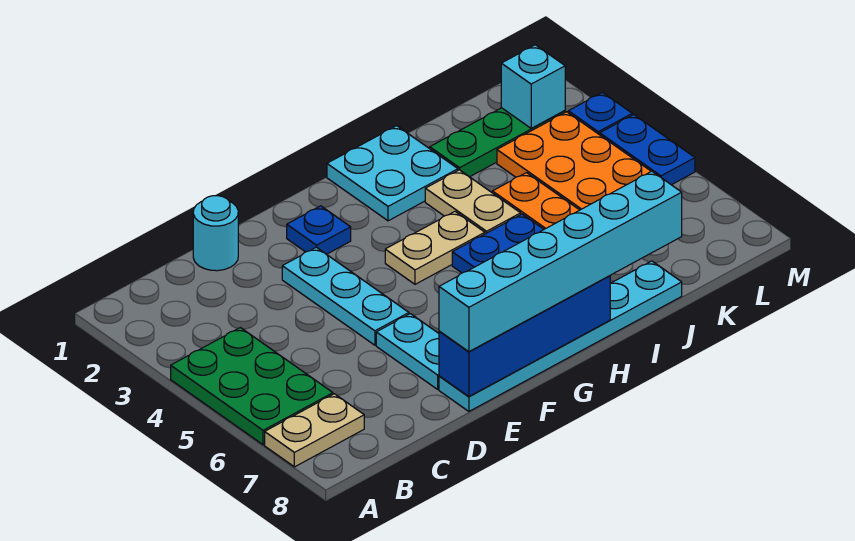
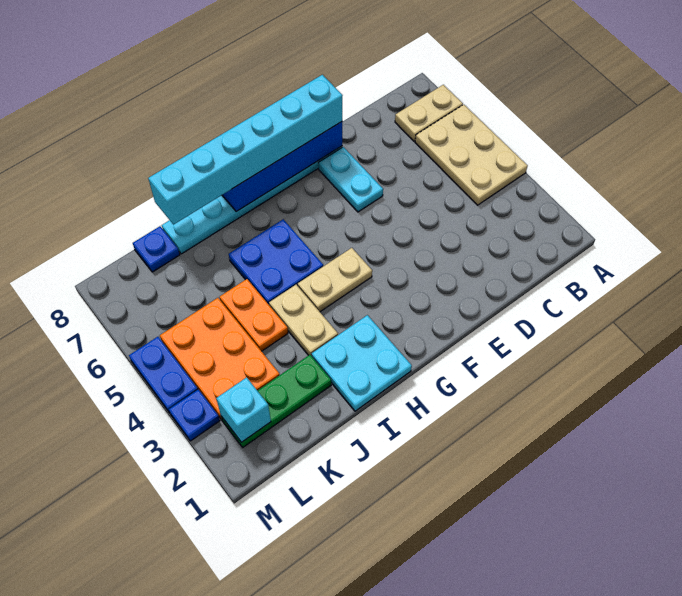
green plate A4:B6 level 1 -> tan plate A4:B6 level 1
cyan round brick D1 level 1 -> none
cyan plate E3:E5 level 1 -> none
blue plate F2 level 1 -> blue plate K8 level 1

